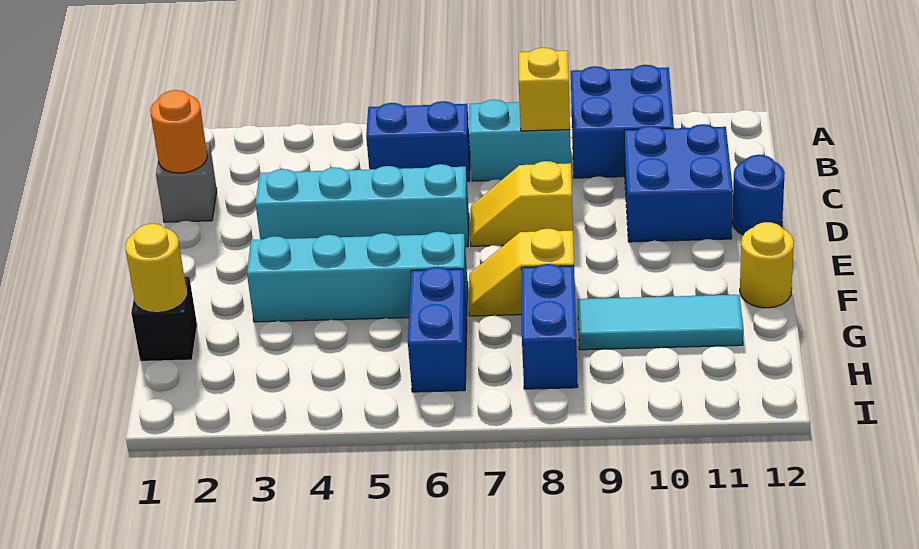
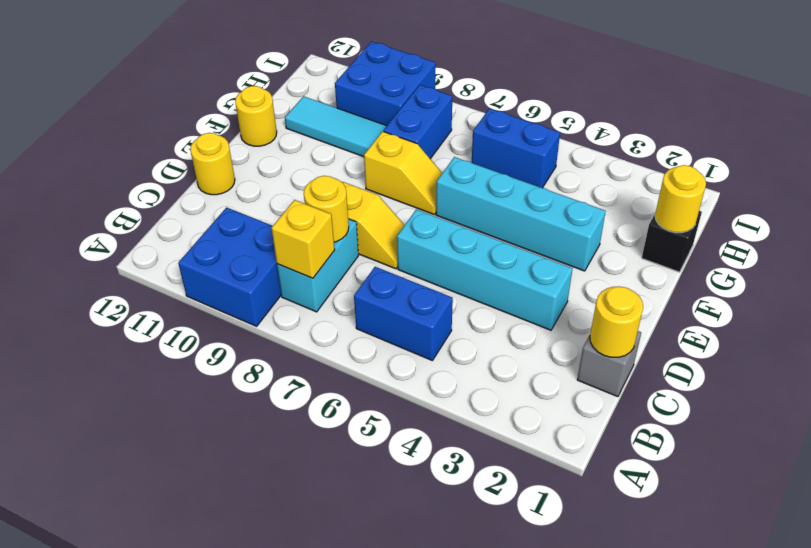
cyan brick B7:B8 level 1 -> cyan brick B8:C8 level 1
orange round brick C1 level 2 -> yellow round brick C1 level 2
none -> yellow round brick C8 level 2
blue brick C10:D11 level 1 -> blue brick H9:I10 level 1
blue round brick D12 level 1 -> yellow round brick D12 level 1
blue brick G6:H6 level 1 -> blue brick H5:H6 level 1

